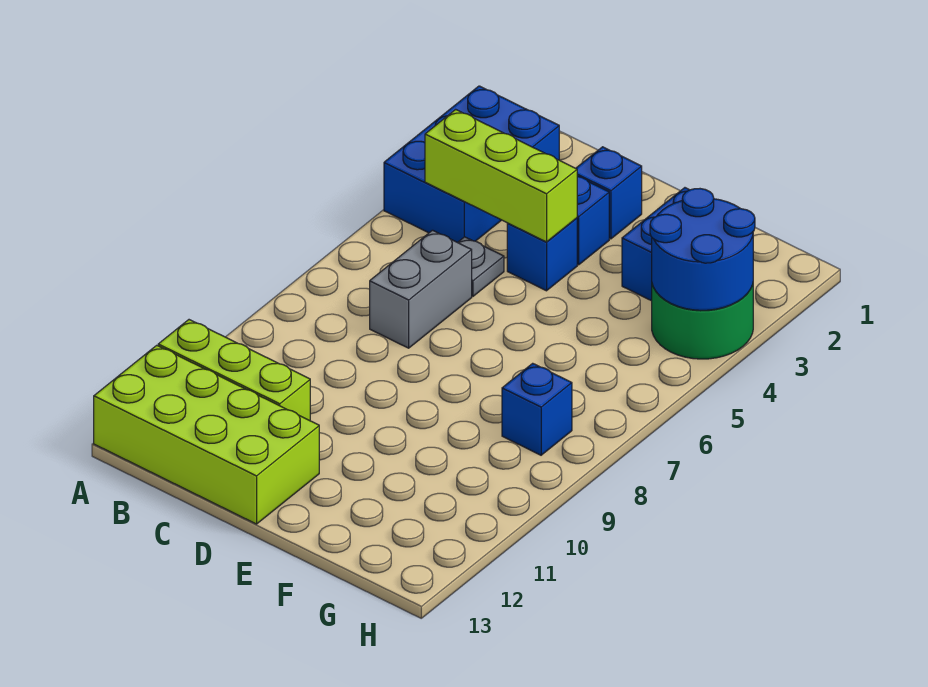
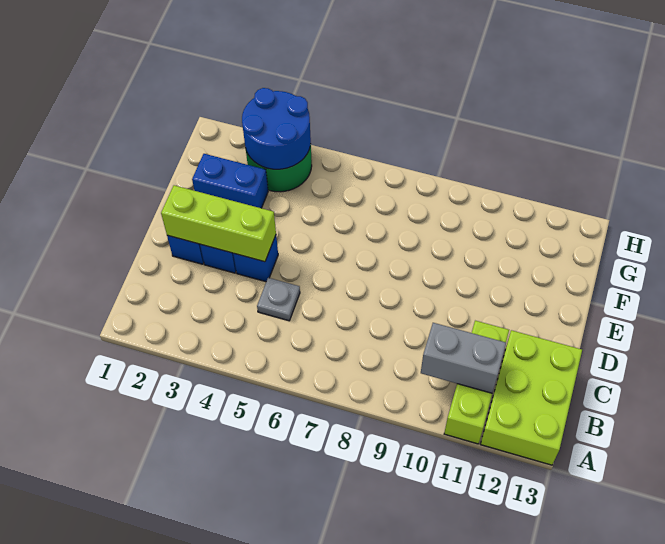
blue brick A2:B4 level 1 -> none
lime brick A12:D13 level 1 -> lime brick A12:C13 level 1
lime brick B4:D4 level 2 -> lime brick D2:D4 level 2
grey brick C6:C7 level 1 -> grey brick B10:B11 level 2
blue brick G8 level 1 -> none

